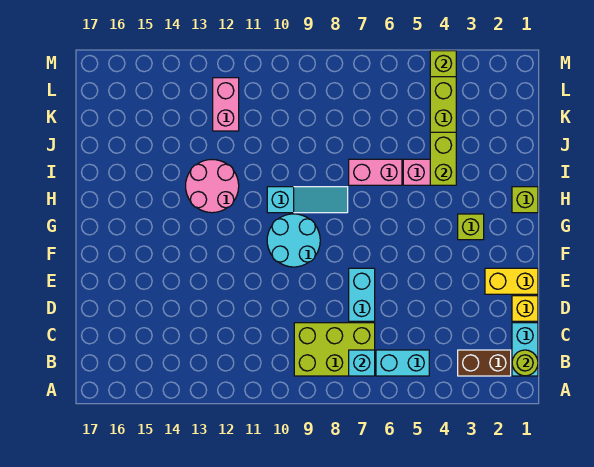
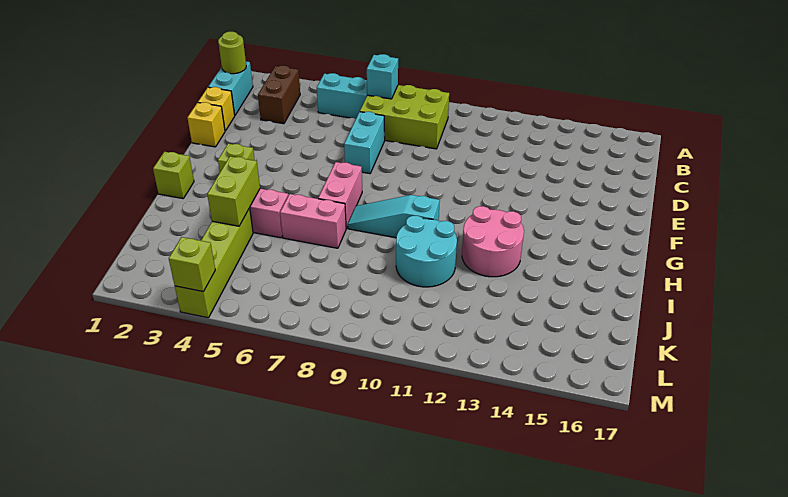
brown brick B2:B3 level 1 -> brown brick B3:C3 level 1
yellow brick E1:E2 level 1 -> yellow brick E1 level 1
cyan round brick F9:G10 level 1 -> cyan round brick I10:J11 level 1
pink brick K12:L12 level 1 -> pink brick G7:H7 level 1

